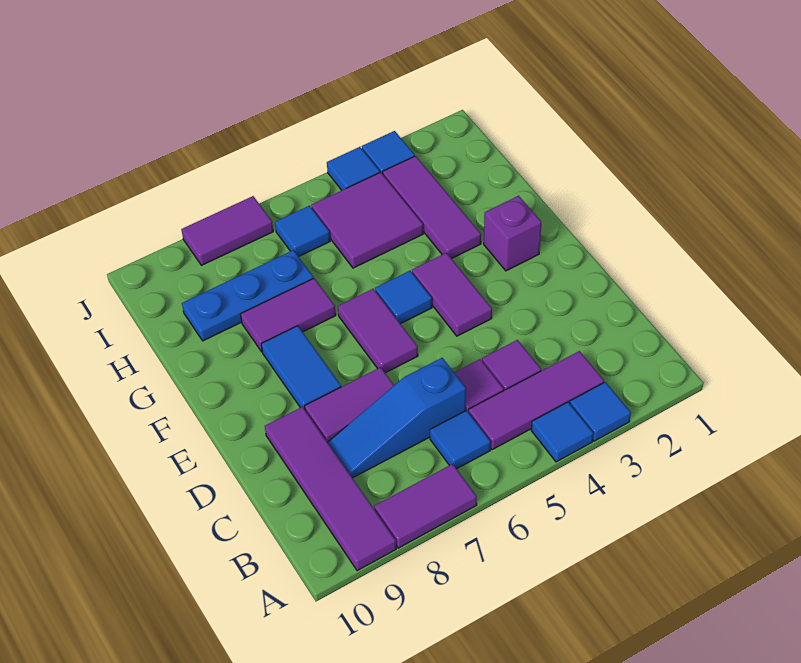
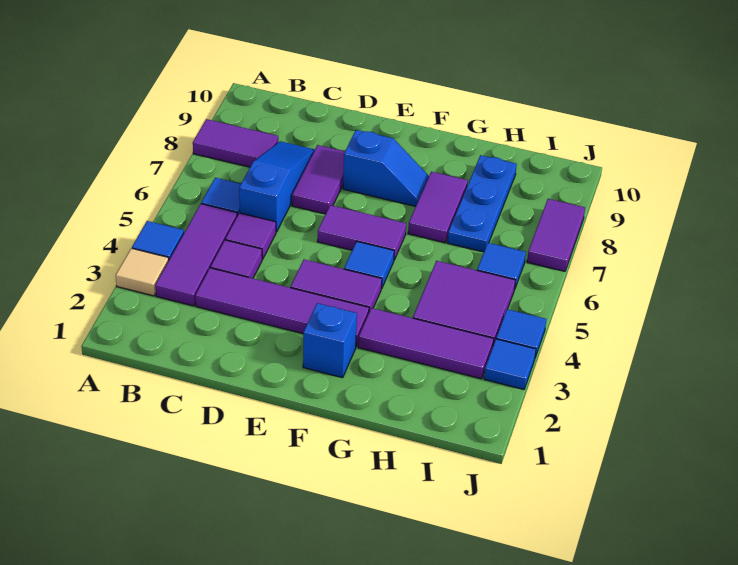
blue tile A3 level 1 -> tan tile A3 level 1
purple tile A7:A8 level 1 -> purple tile A8:B8 level 1
purple tile A9:D9 level 1 -> purple tile C3:F3 level 1
blue tile E8:F8 level 1 -> blue slope E8:F8 level 1 top E
purple brick F2 level 1 -> blue brick F2 level 1

